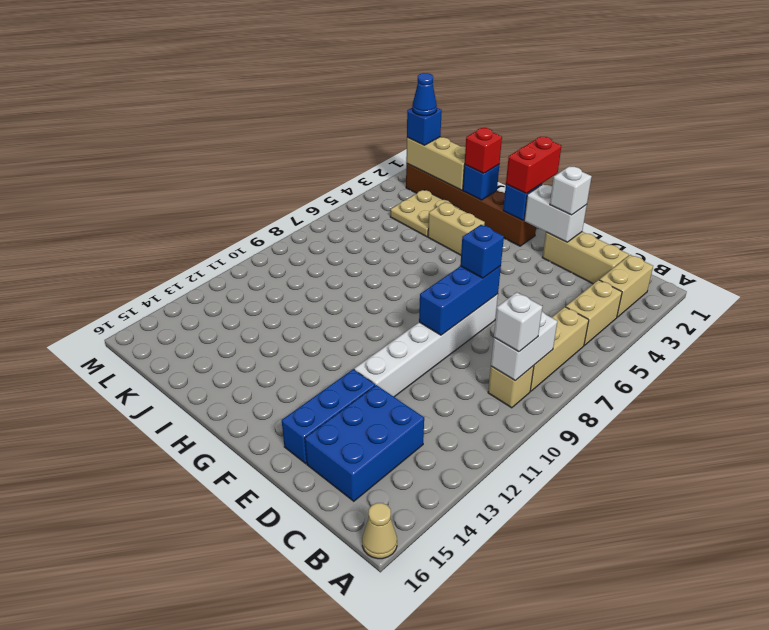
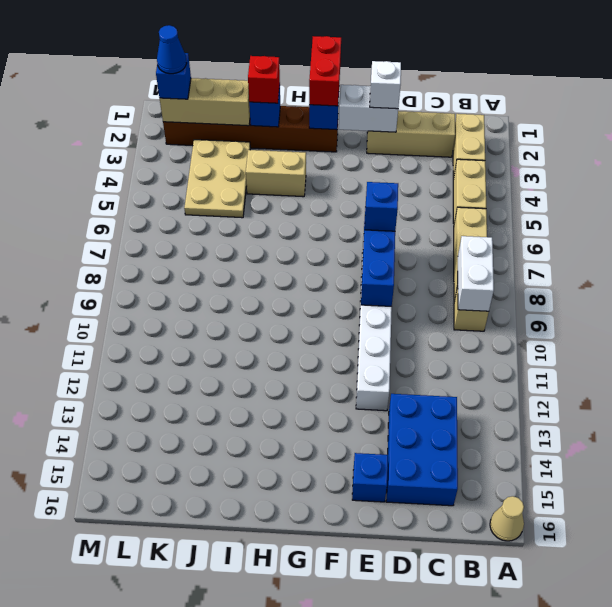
white brick B9 level 3 -> none
blue brick E13:E15 level 1 -> blue brick E15 level 1
tan plate J3:K4 level 1 -> tan plate J3:K5 level 1

